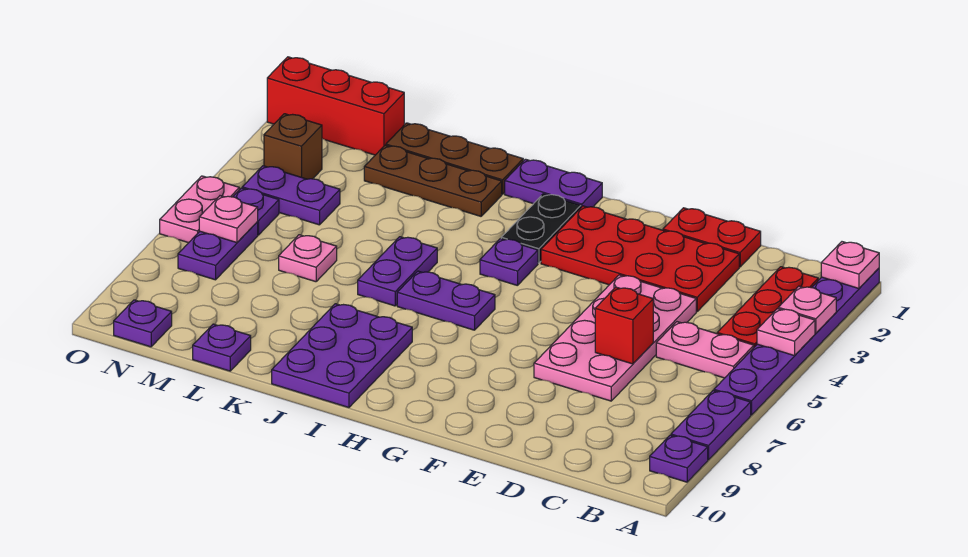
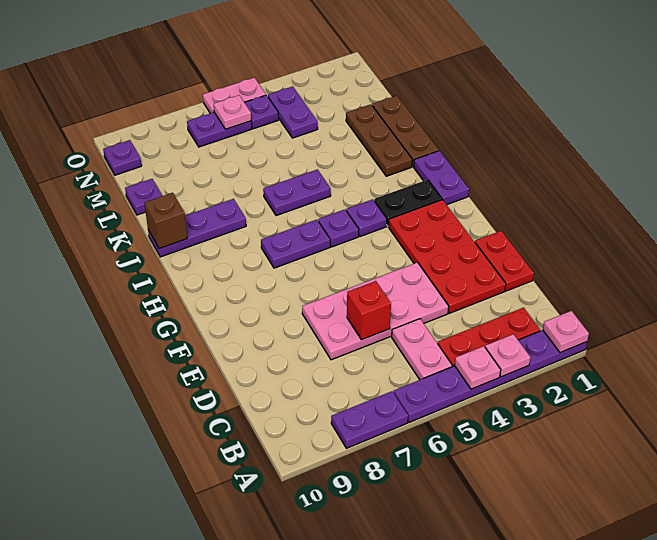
purple plate A9 level 1 -> purple plate H5 level 1
purple plate H6:I6 level 1 -> purple plate H6:H7 level 1
purple plate I8:J10 level 1 -> purple plate J8:J10 level 1
pink plate L6 level 1 -> none
red brick M1:O1 level 1 -> none
brown brick N3 level 1 -> brown brick J10 level 2

